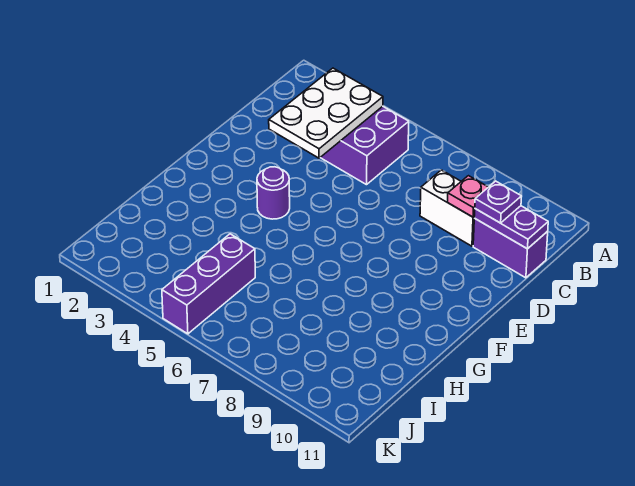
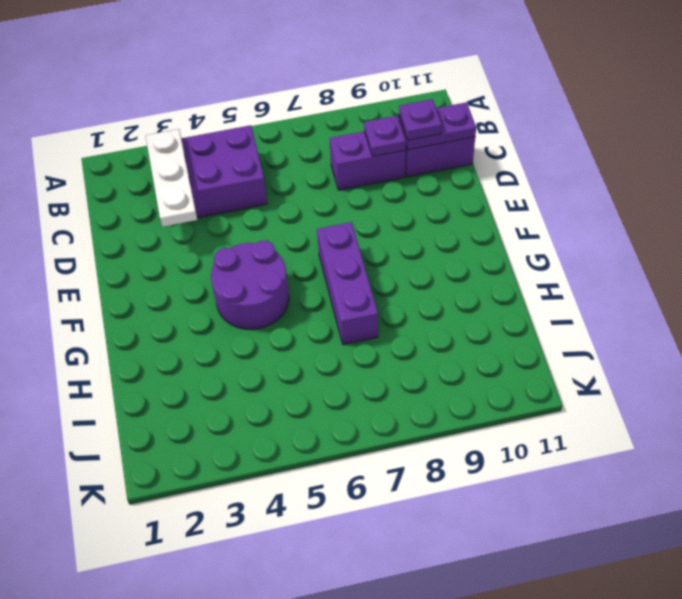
white plate B3:D4 level 2 -> white plate B3:D3 level 2
white brick C8:C9 level 1 -> purple brick C8:C9 level 1
pink plate C9 level 2 -> purple plate C9 level 2
purple round brick F4 level 1 -> purple round brick F4:G5 level 1
purple brick I5:K5 level 1 -> purple brick F7:H7 level 1

